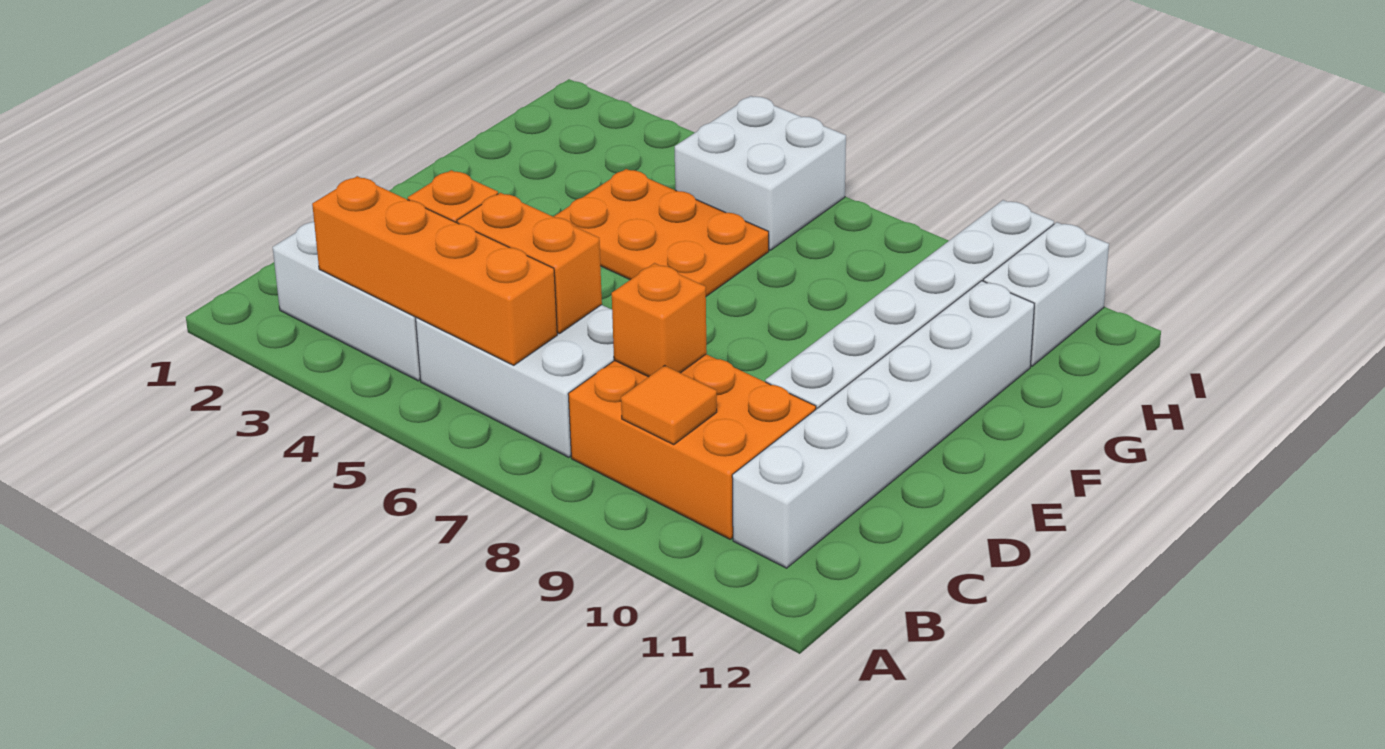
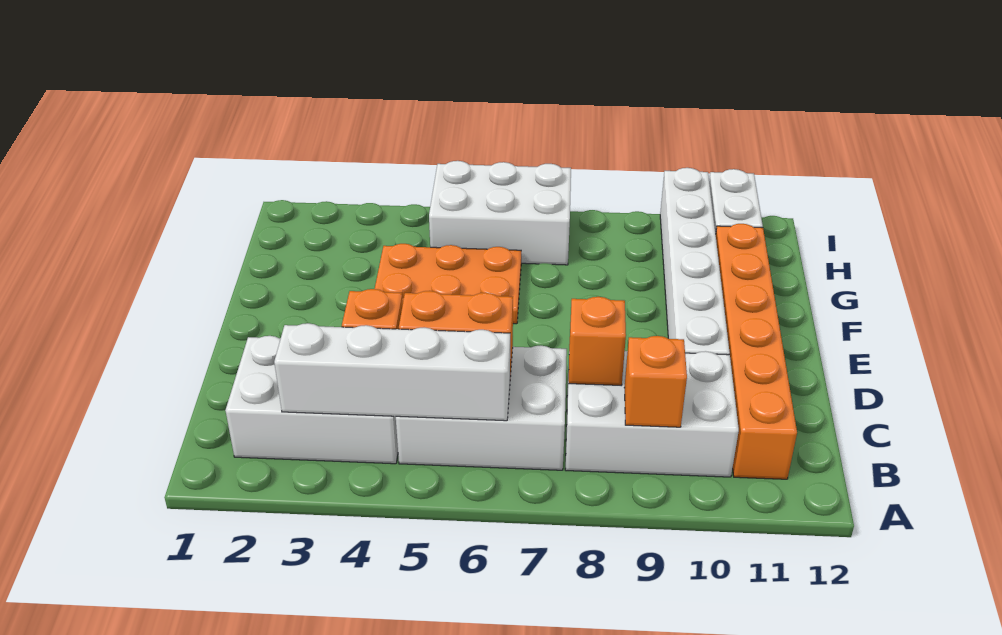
orange brick B3:B6 level 2 -> white brick B3:B6 level 2
orange brick B8:C10 level 1 -> white brick B8:C10 level 1
orange tile B9 level 2 -> orange brick B9 level 2
white brick B11:G11 level 1 -> orange brick B11:G11 level 1
white brick H5:I6 level 1 -> white brick H5:I7 level 1

